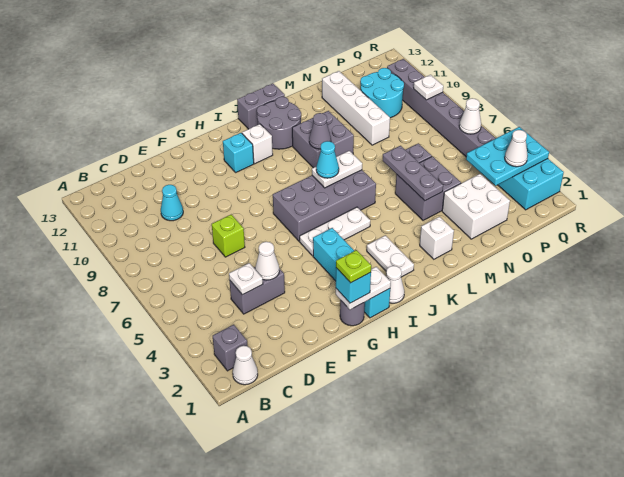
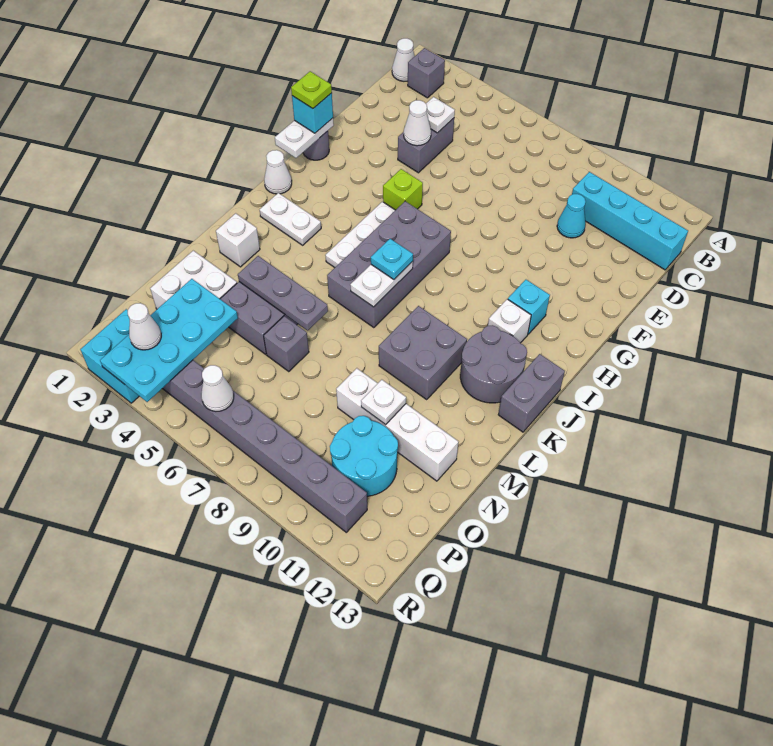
lime brick E7 level 1 -> lime brick G5 level 1
cyan brick H1:H4 level 1 -> cyan brick C10:C13 level 1
cyan cone J7 level 3 -> cyan plate J7 level 3
grey cone K9 level 2 -> none
cyan plate P3:R4 level 2 -> cyan plate O3:R4 level 2
white plate Q9 level 2 -> white plate N10 level 2

